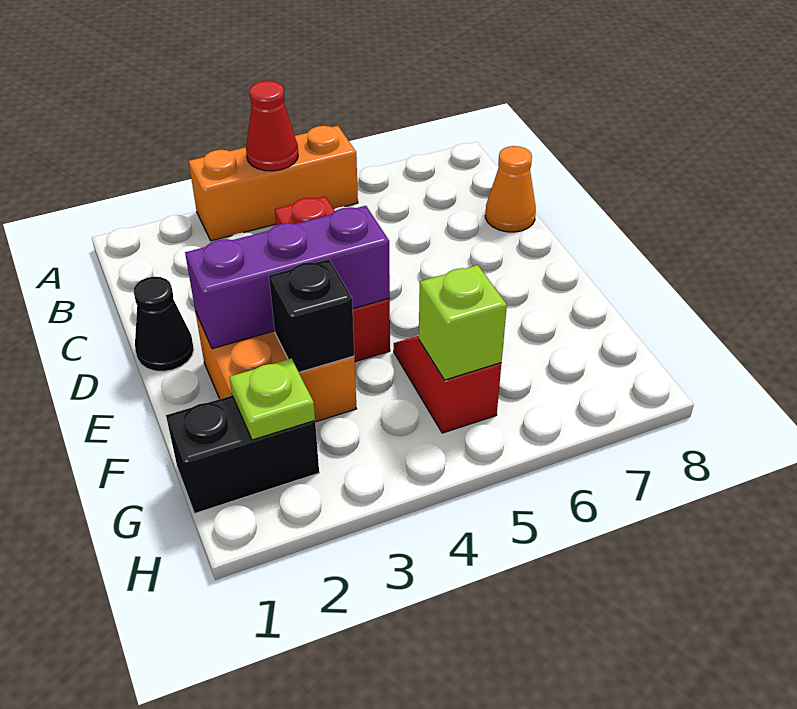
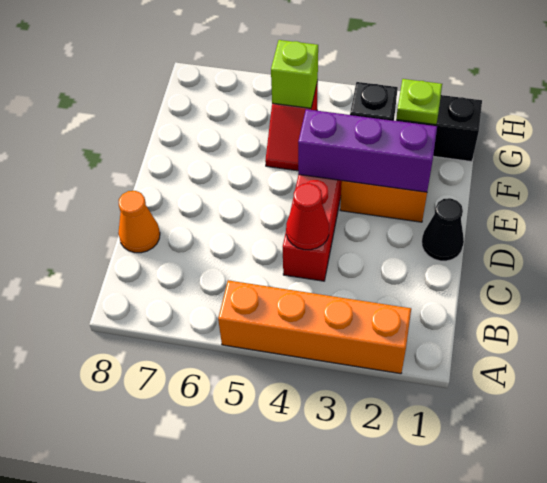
orange brick A3:A5 level 1 -> orange brick A2:A5 level 1
red cone A4 level 2 -> red cone C4 level 2

